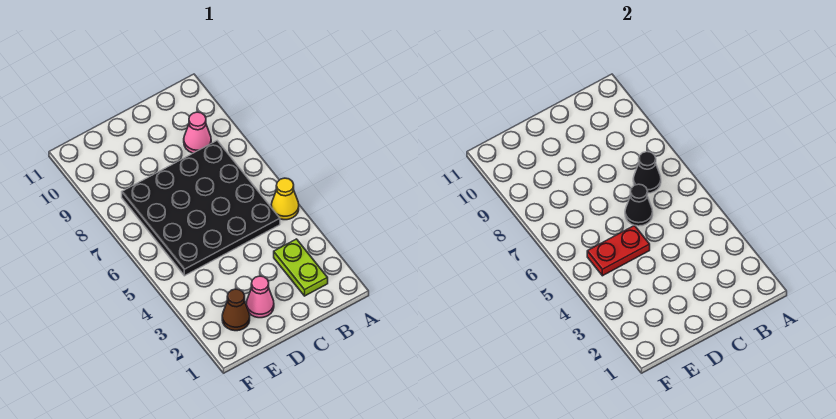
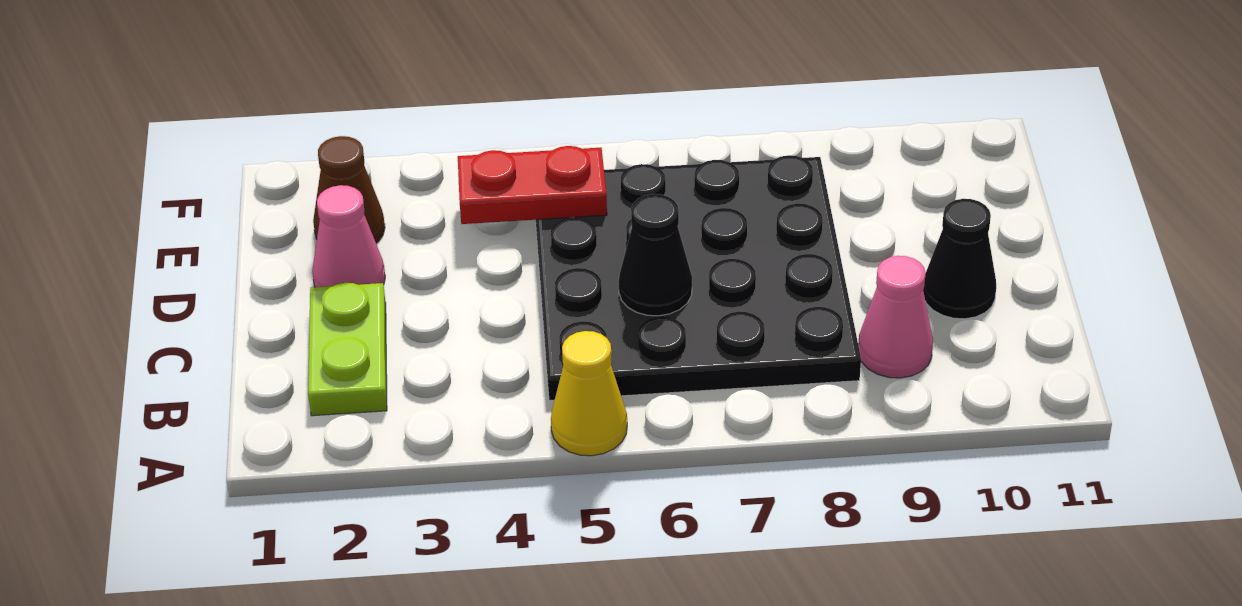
lime plate B2:B3 level 1 -> lime plate B2:C2 level 1
black cone B7 level 2 -> black cone C10 level 1
red plate D5:E5 level 2 -> red plate E4:E5 level 2

